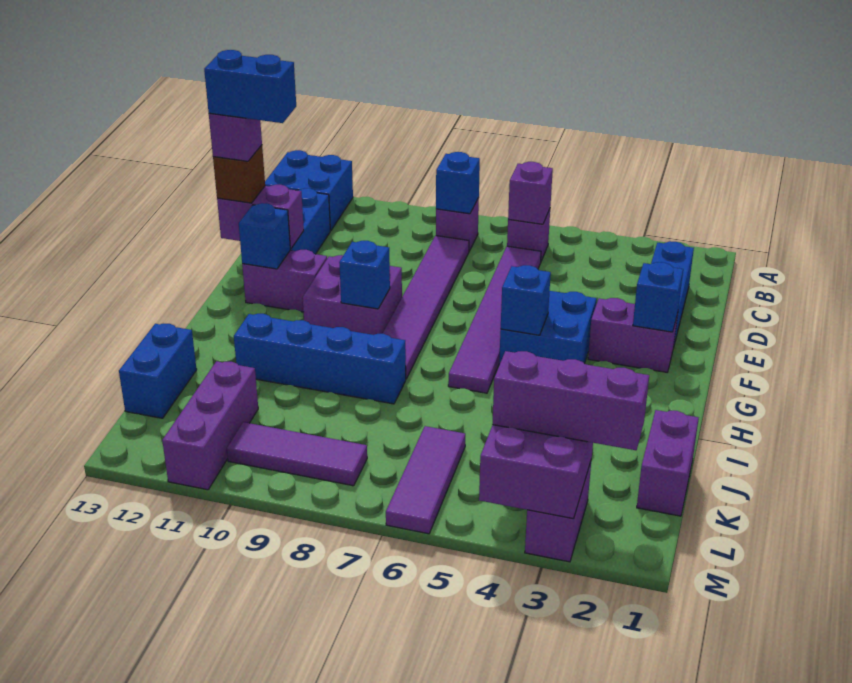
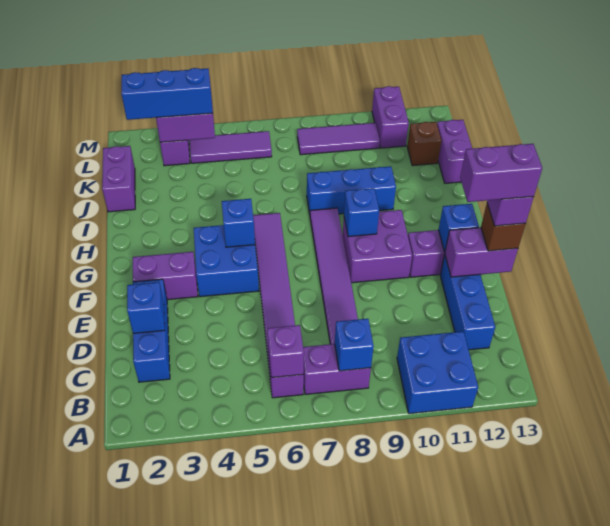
blue brick A12:B13 level 1 -> blue brick A10:B11 level 1
purple brick B8 level 1 -> purple brick B7:B8 level 1
blue brick E12:E13 level 5 -> purple brick E12:E13 level 5
blue brick F2 level 2 -> blue brick D2 level 2
blue brick I8:I11 level 1 -> blue brick I8:I10 level 1
blue brick J13:K13 level 1 -> purple brick J13:K13 level 1
purple tile K6:M6 level 1 -> purple tile L4:L6 level 1
purple brick K11:M11 level 1 -> purple brick L11:M11 level 1
none -> brown brick K12 level 1
purple brick L2:L4 level 3 -> blue brick L2:L4 level 3

